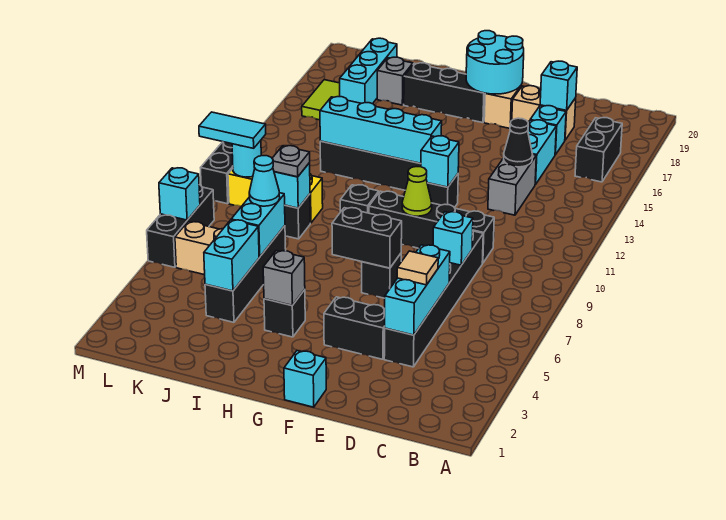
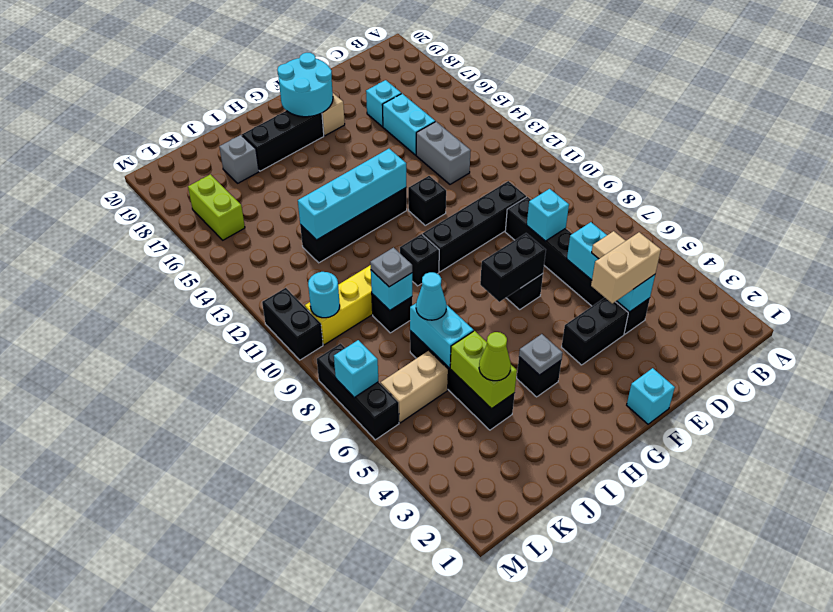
black brick B16:B17 level 1 -> none
black cone D14 level 2 -> none
tan brick D18:E18 level 1 -> tan brick D4:E4 level 3
cyan brick D18 level 2 -> none
lime cone F10 level 2 -> lime cone J4 level 3
cyan brick F12 level 2 -> none
grey brick H4 level 2 -> grey plate H4 level 2
cyan brick J4:J5 level 2 -> lime brick J4:J5 level 2
cyan brick K17:K19 level 1 -> none
cyan tile L10:M10 level 3 -> none
lime tile L16:L17 level 1 -> lime brick L16:L17 level 1

